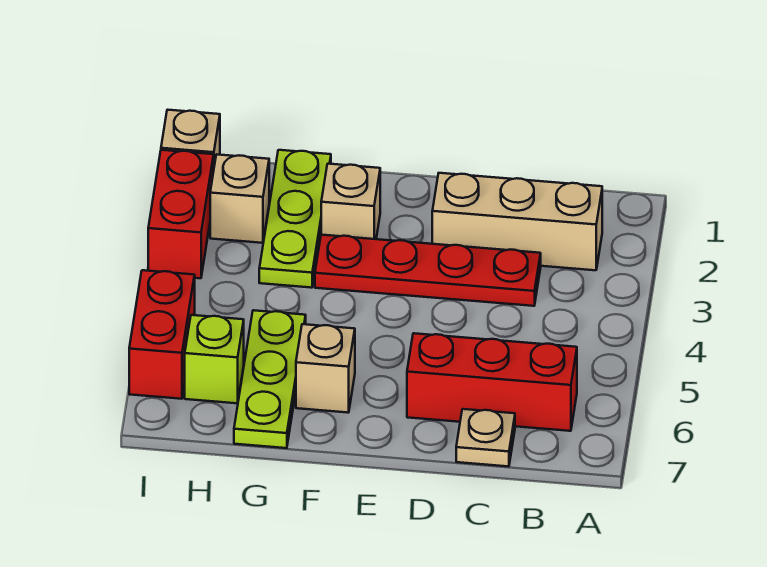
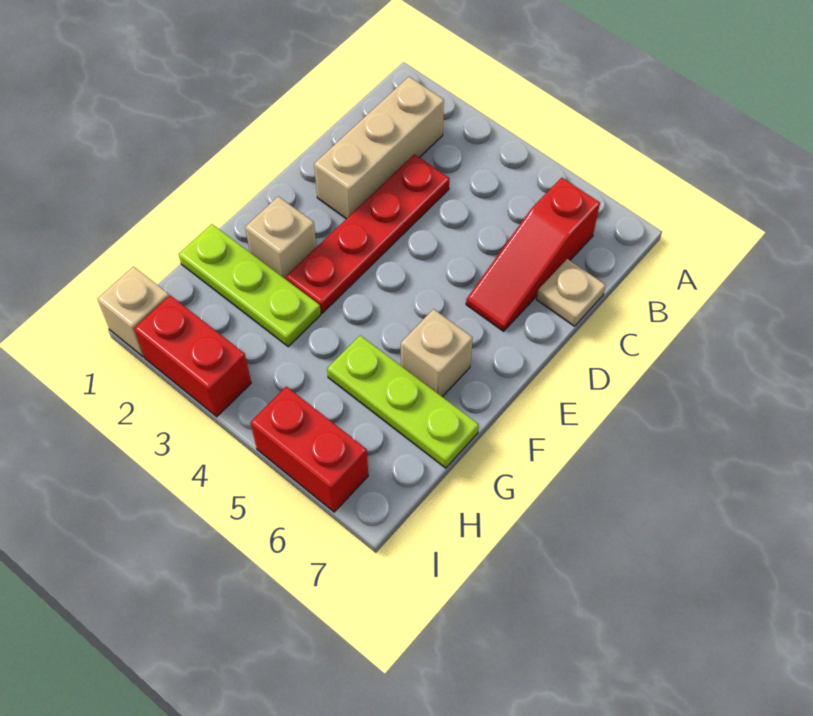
red brick B6:D6 level 1 -> red slope B6:D6 level 1 top B
tan brick H2 level 1 -> none
lime brick H6 level 1 -> none

